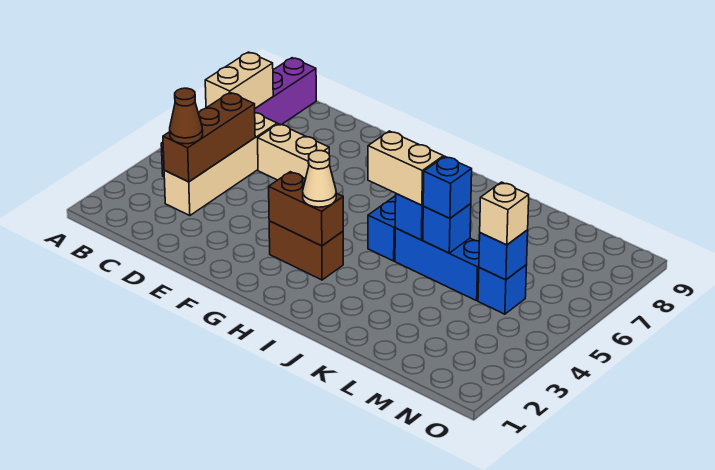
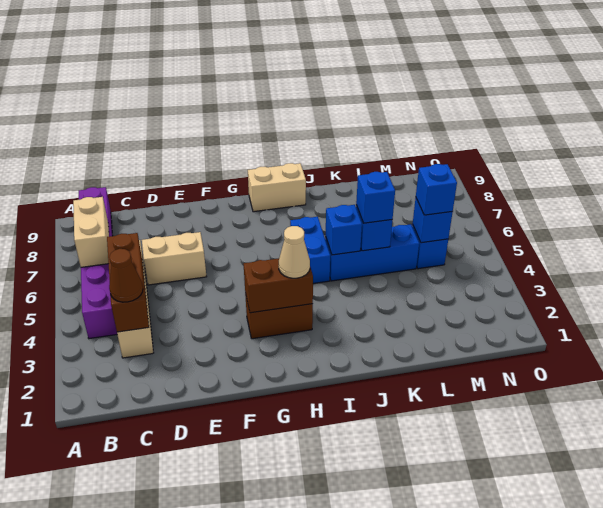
tan brick I5:J5 level 3 -> tan brick H9:I9 level 1
tan brick M5 level 3 -> blue brick M5 level 3

